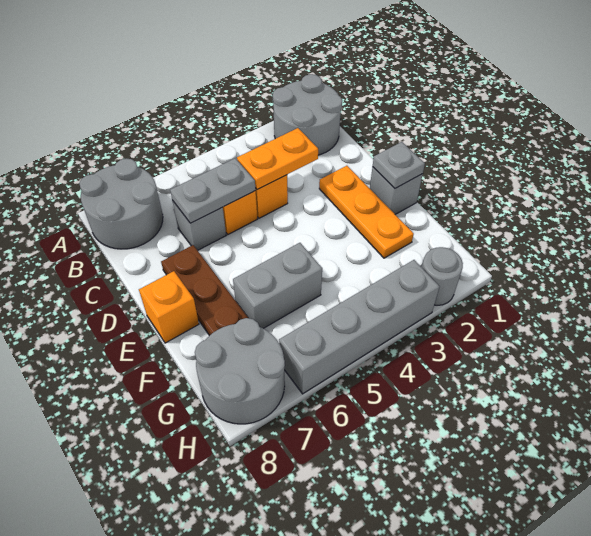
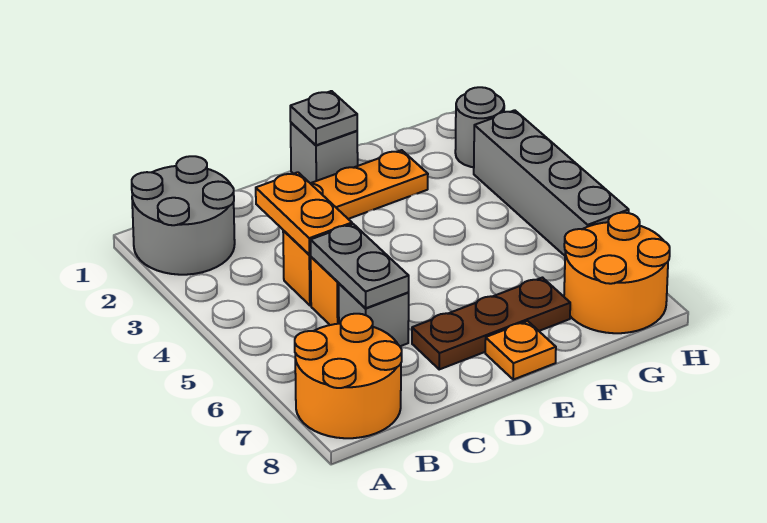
grey round brick A7:B8 level 1 -> orange round brick A7:B8 level 1
orange brick E8 level 1 -> orange plate E8 level 1
grey brick F5:F6 level 1 -> none
grey round brick G7:H8 level 1 -> orange round brick G7:H8 level 1

